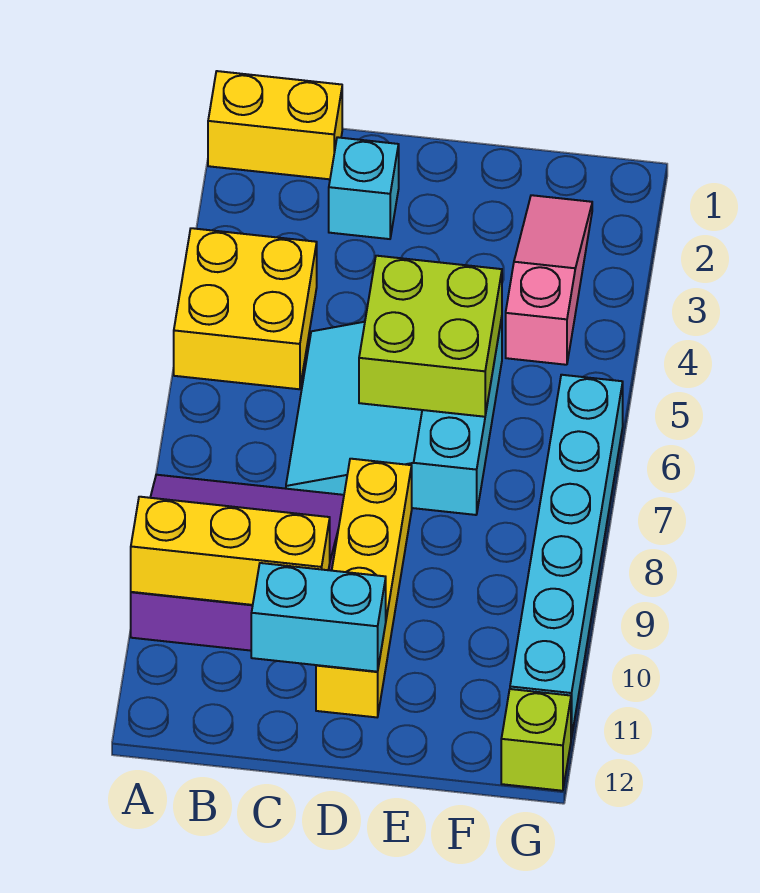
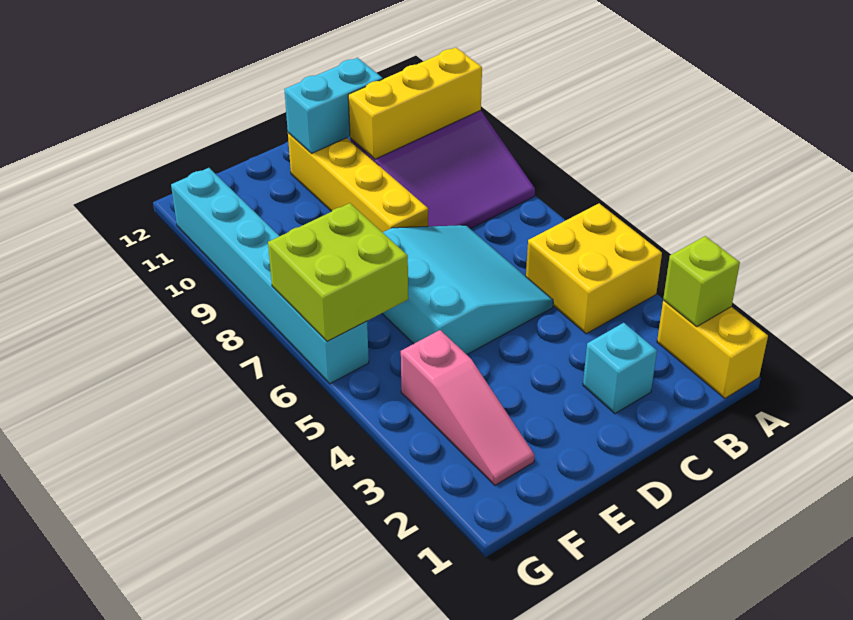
yellow brick A1:B1 level 1 -> yellow brick A1:A2 level 1
lime brick D5:E6 level 2 -> lime brick F6:G7 level 2
lime brick G12 level 1 -> lime brick A2 level 2

